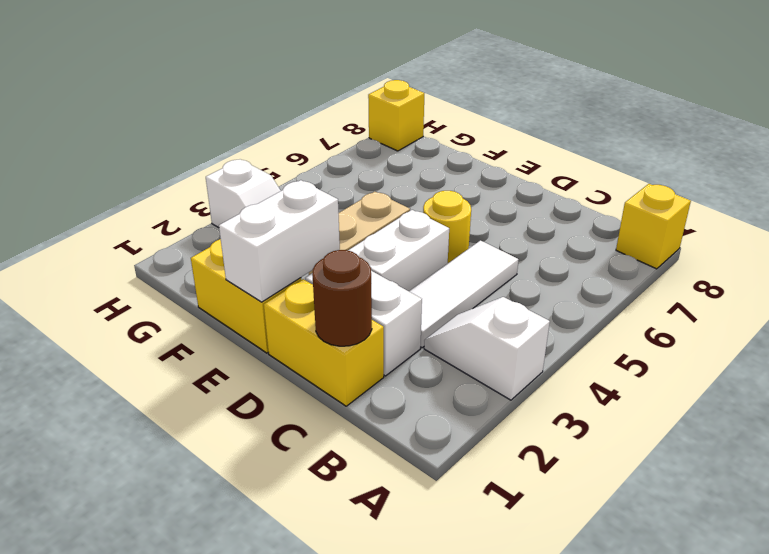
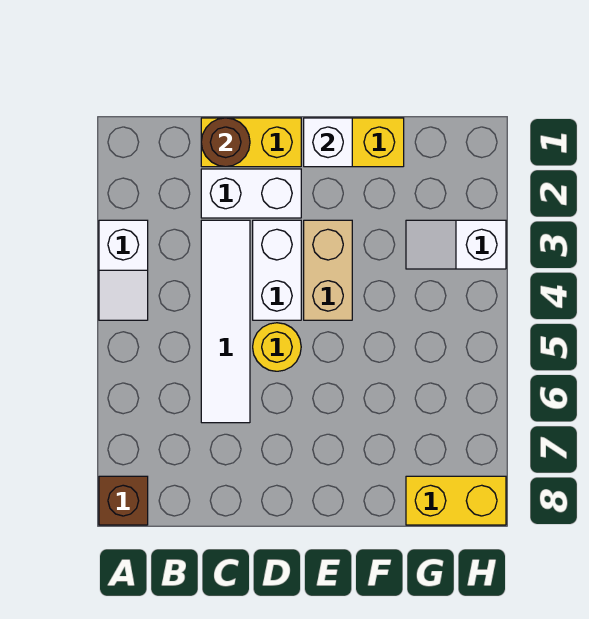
white slope A3:B3 level 1 top A -> white slope A3:A4 level 1 top 3
yellow brick A8 level 1 -> brown brick A8 level 1
white tile C3:C5 level 1 -> white tile C3:C6 level 1
white brick E1:E2 level 2 -> white brick E1 level 2
yellow brick H8 level 1 -> yellow brick G8:H8 level 1

